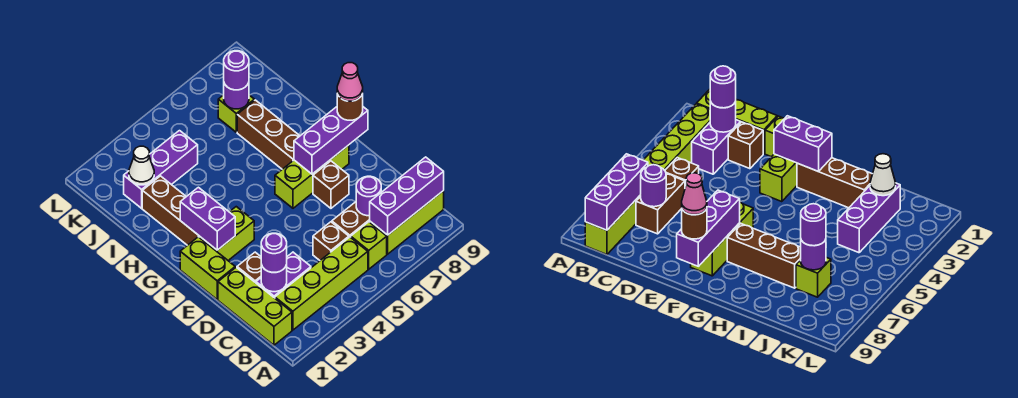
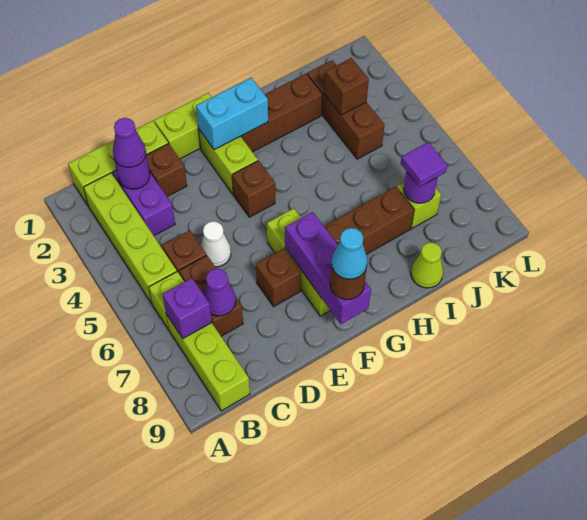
purple brick B7:B9 level 2 -> purple brick B7 level 2
purple round brick C2 level 3 -> purple cone C2 level 3
purple round brick C7 level 2 -> purple cone C7 level 2
purple brick F2:G2 level 2 -> cyan brick F2:G2 level 2
none -> brown brick F4 level 1
pink cone F9 level 4 -> cyan cone F9 level 4
none -> lime cone I9 level 1
purple brick J2:J4 level 1 -> brown brick J2:J4 level 1
white cone J2 level 2 -> white cone D5 level 1
none -> brown brick J3 level 2
purple round brick J7 level 3 -> purple tile J7 level 3

